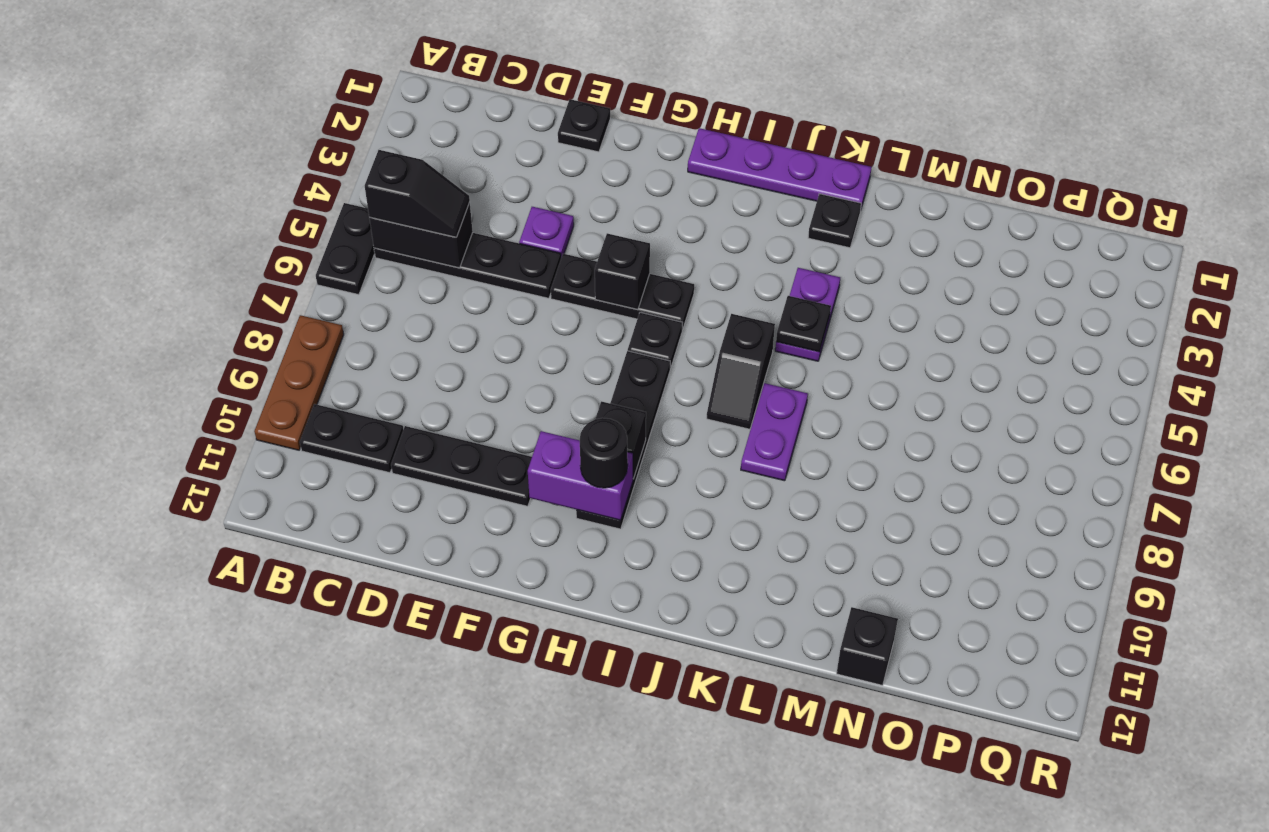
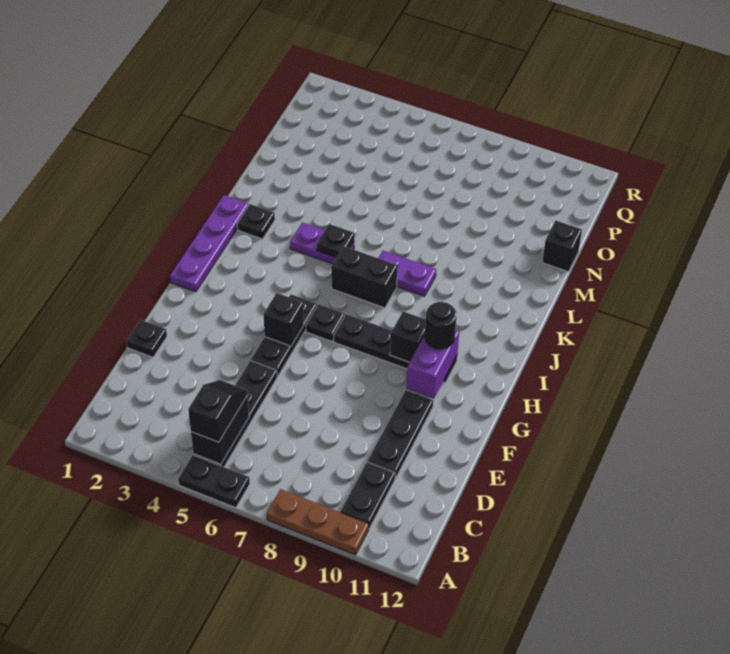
purple plate E4 level 1 -> none
black slope J6:J7 level 1 top 6 -> black brick J6:J7 level 1

